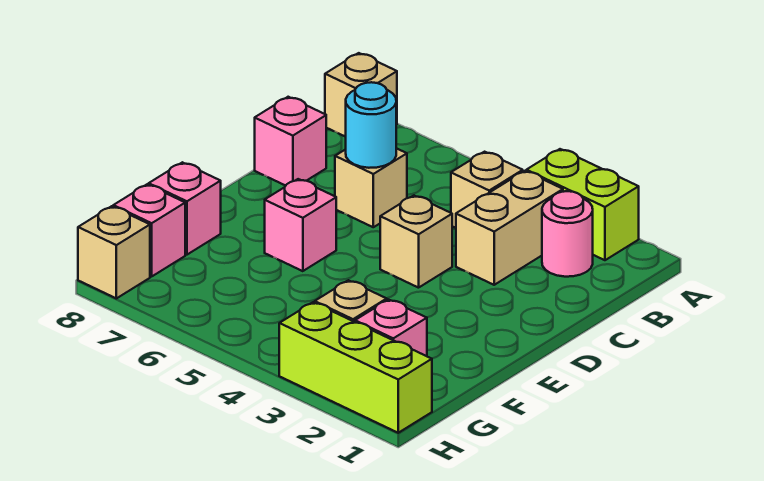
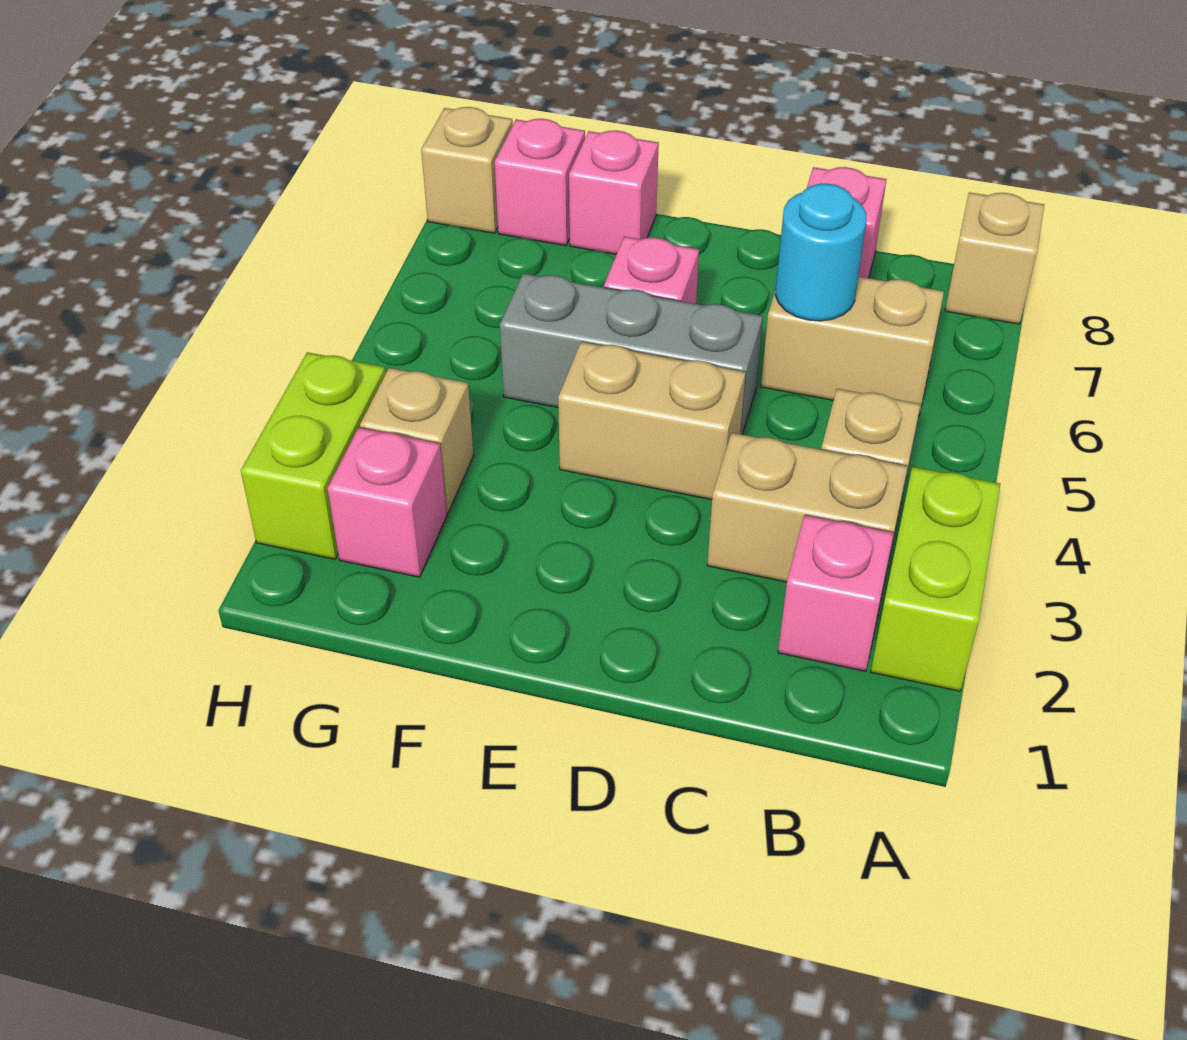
pink round brick B2 level 1 -> pink brick B2 level 1
tan brick C6 level 1 -> tan brick B6:C6 level 1
tan brick D4 level 1 -> tan brick D4:E4 level 1
none -> grey brick D5:F5 level 1
lime brick H1:H3 level 1 -> lime brick H2:H3 level 1

